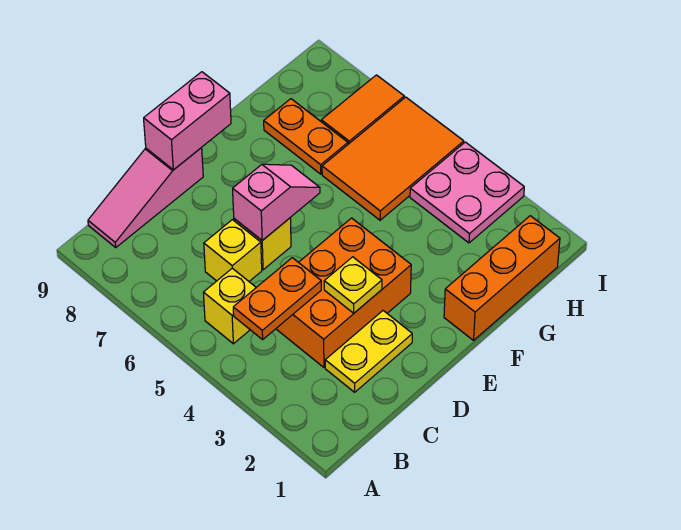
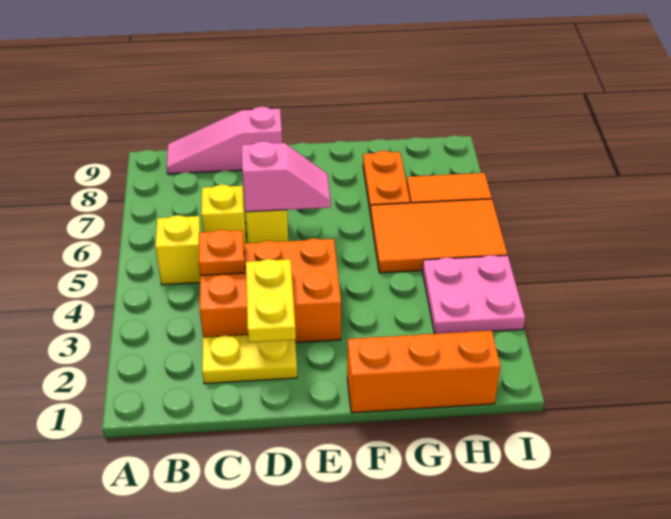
orange plate B4:C4 level 2 -> orange plate C4 level 2
yellow plate D3 level 2 -> yellow plate D2:D3 level 2
pink brick D9:E9 level 2 -> none

